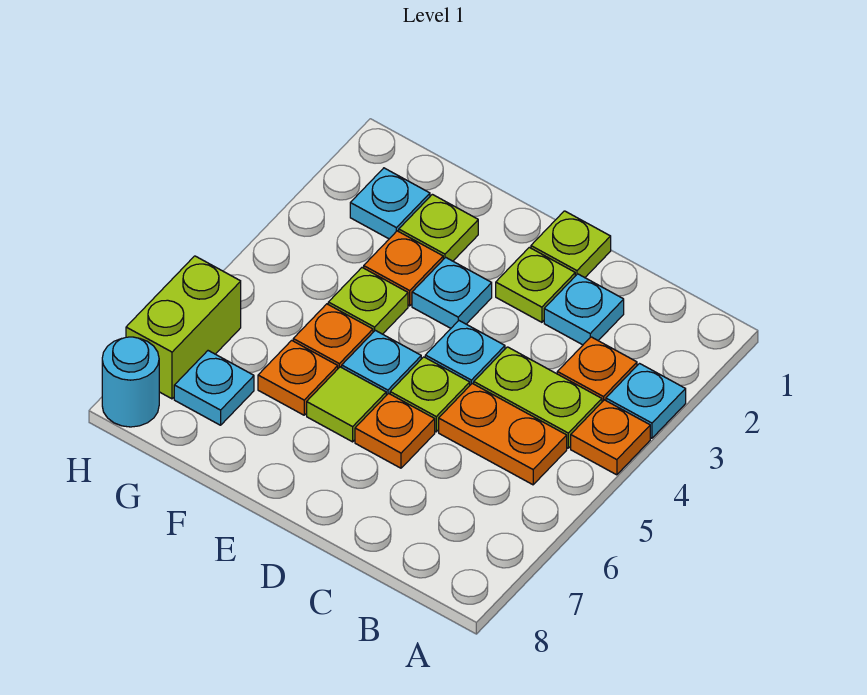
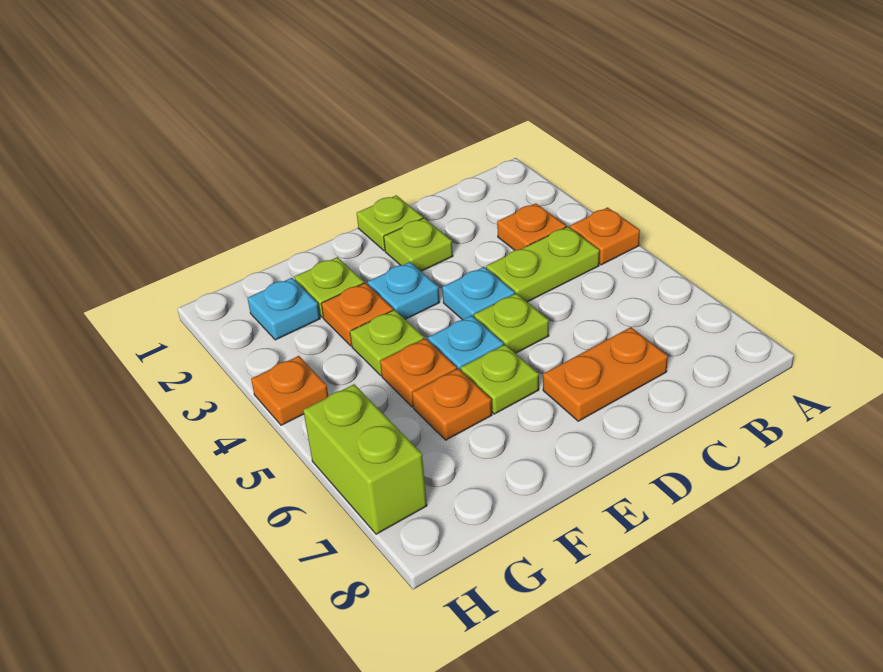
cyan plate A3 level 1 -> none
orange plate B5:C5 level 1 -> orange plate C7:D7 level 1
cyan plate C2 level 1 -> none
orange plate D6 level 1 -> orange plate H4 level 1
lime tile E6 level 1 -> lime plate E6 level 1
cyan plate G7 level 1 -> none
cyan round brick H8 level 1 -> none

